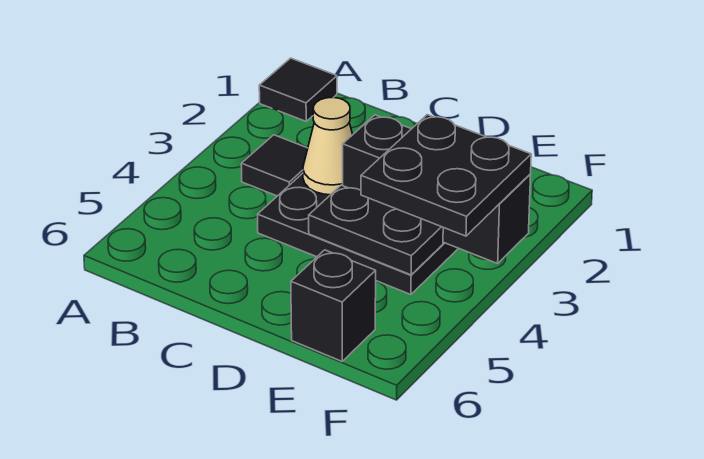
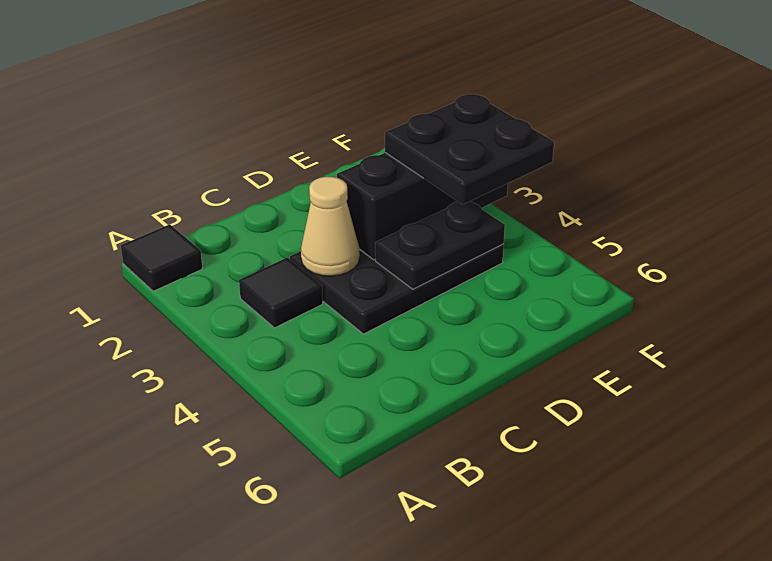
black brick E6 level 1 -> none

